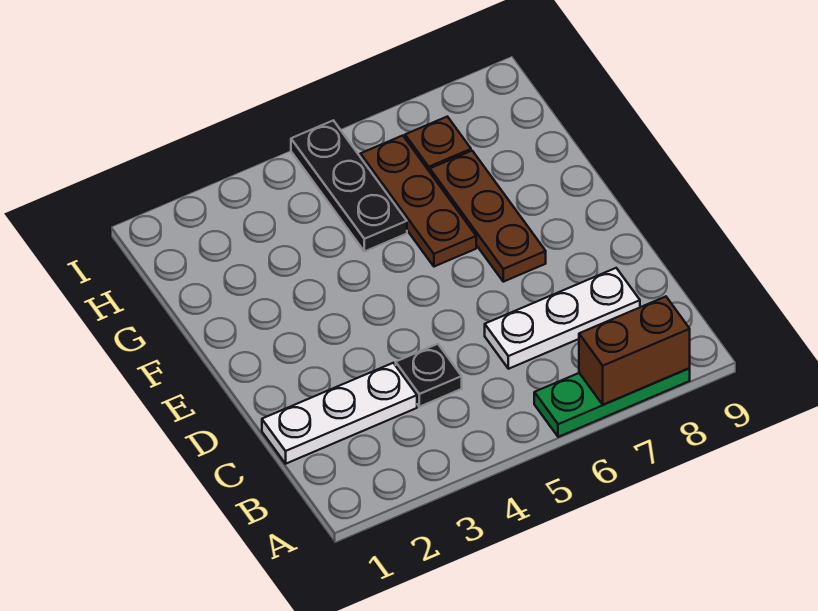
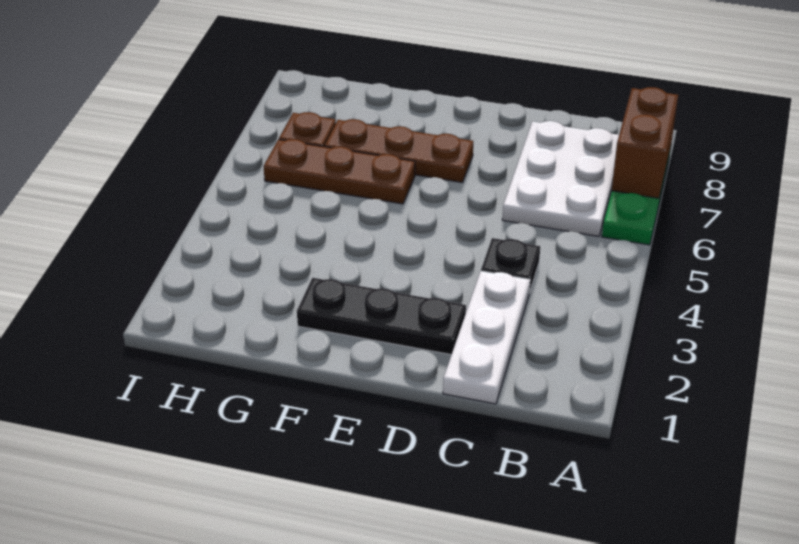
white plate C6:C8 level 1 -> white plate B6:C8 level 1
black plate G5:I5 level 1 -> black plate D2:F2 level 1

